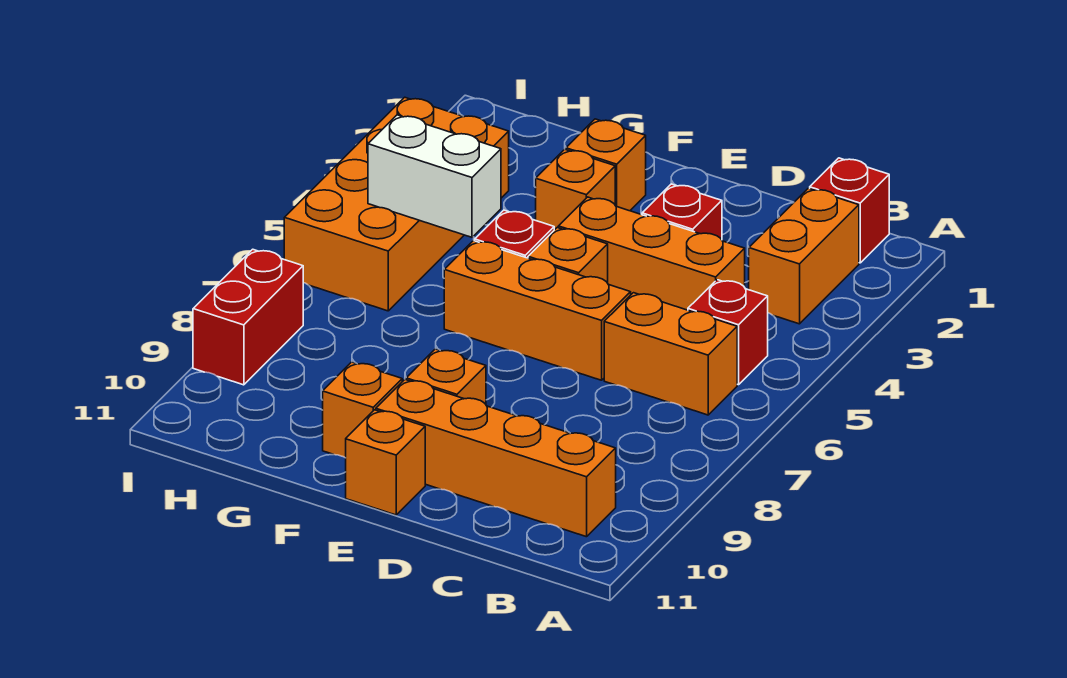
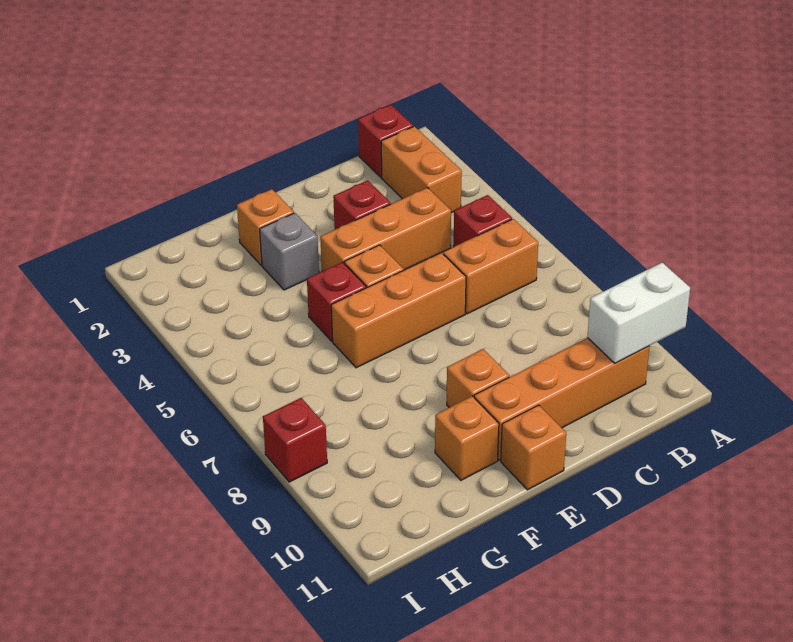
orange brick F3 level 1 -> grey brick F3 level 1
white brick G5:H5 level 2 -> white brick A10:B10 level 2
orange brick H3:I6 level 1 -> none
red brick I8:I9 level 1 -> red brick I8 level 1

